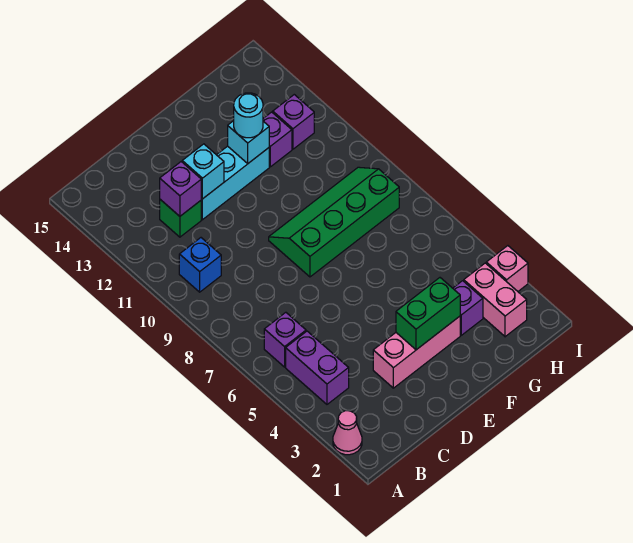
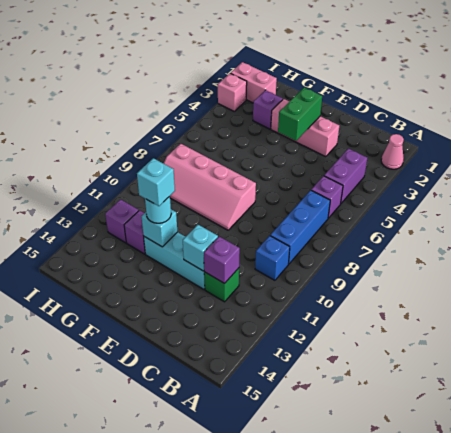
none -> blue brick B7:B9 level 1
green brick E3:F3 level 2 -> green brick E3:E4 level 2
green slope E8:H9 level 1 top 8 -> pink slope E8:H9 level 1 top 8
none -> cyan brick F12 level 4
pink brick H2:H3 level 1 -> pink brick H2:I2 level 1

